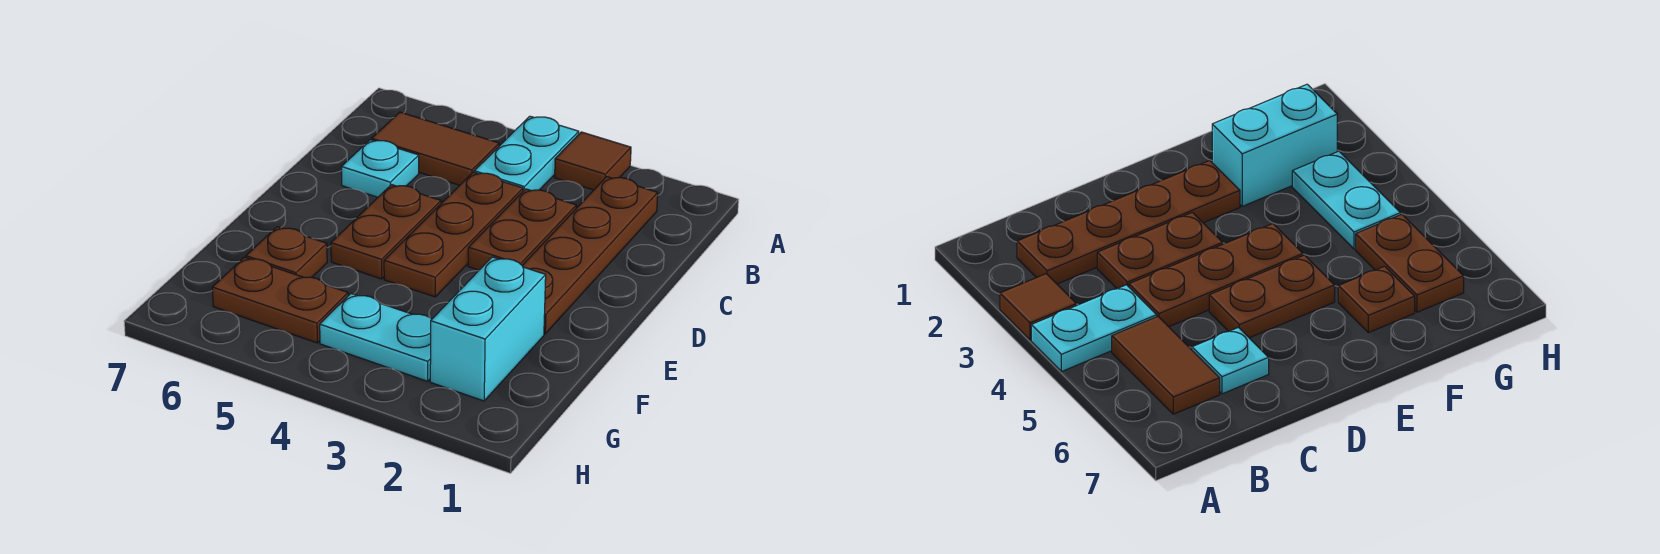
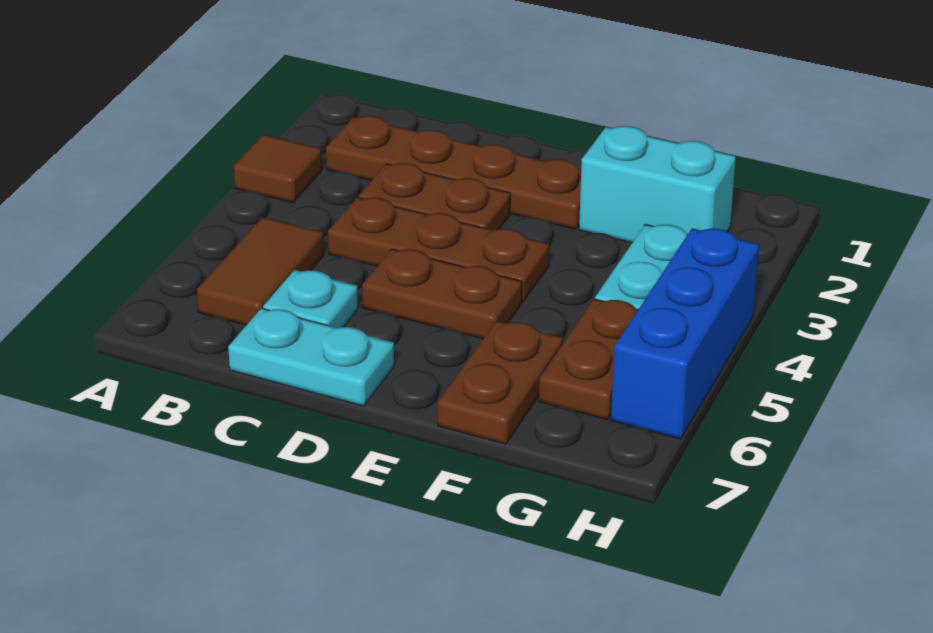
cyan plate A4:B4 level 1 -> cyan plate C7:D7 level 1
brown plate F6 level 1 -> brown plate F6:F7 level 1
none -> blue brick H4:H6 level 1

